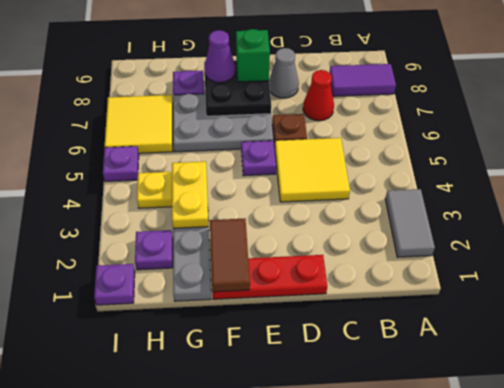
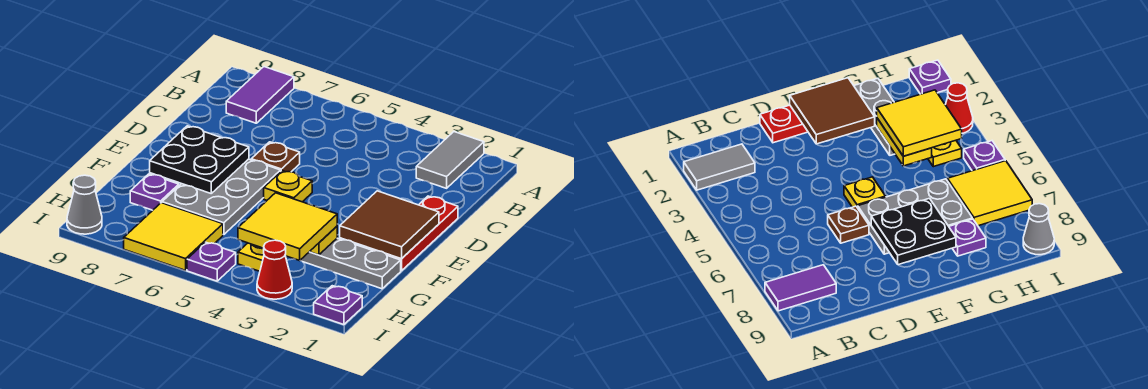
grey tile A2:A3 level 1 -> grey tile A2:B2 level 1
yellow tile C4:D5 level 1 -> yellow tile G3:H4 level 3
red cone C7 level 1 -> red cone I3 level 1
grey cone D8 level 1 -> grey cone I9 level 1
purple plate E5 level 1 -> yellow plate E5 level 1
green brick E8 level 3 -> none
brown tile F1:F2 level 2 -> brown tile E1:F2 level 2
purple cone F8 level 3 -> none
purple plate H2 level 1 -> none

